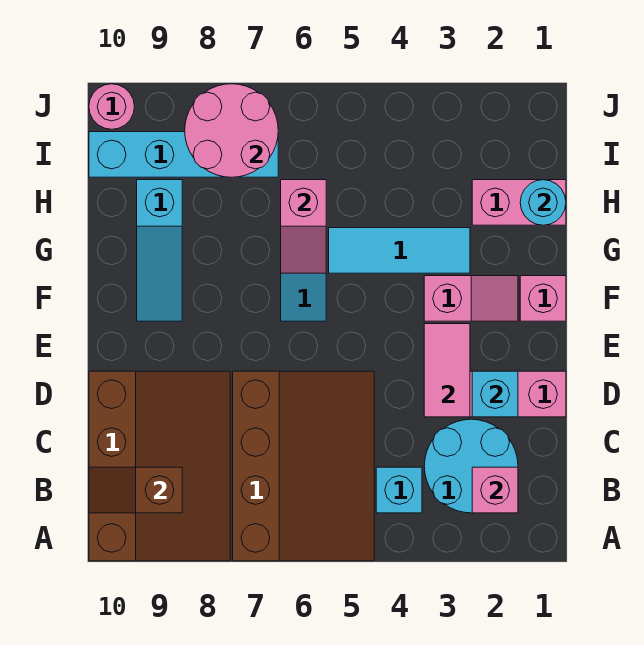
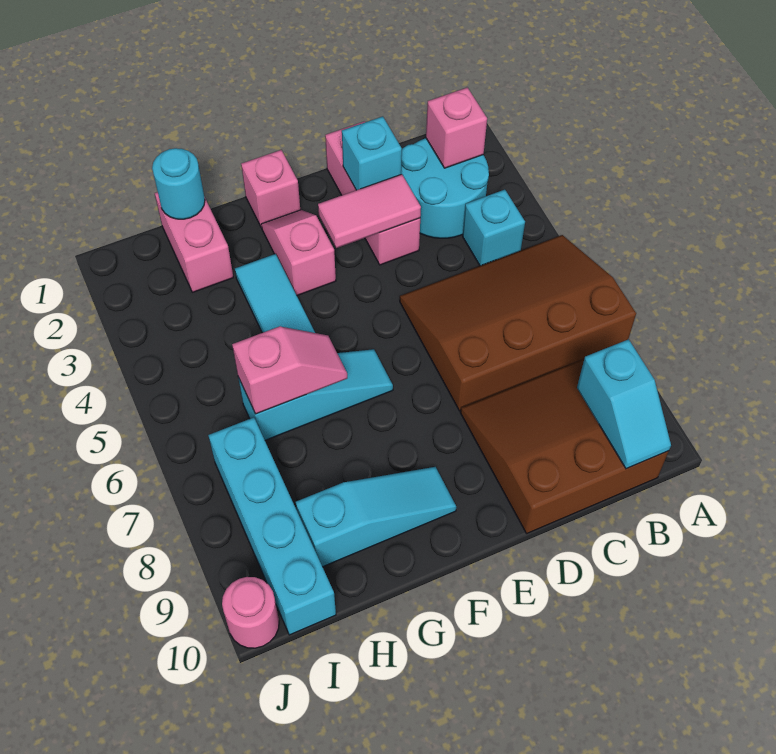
brown slope A8:D10 level 1 top 10 -> brown slope B8:D10 level 1 top 10
brown slope B9:B10 level 2 top 9 -> cyan slope B9:B10 level 2 top 9
pink round brick I7:J8 level 2 -> none

